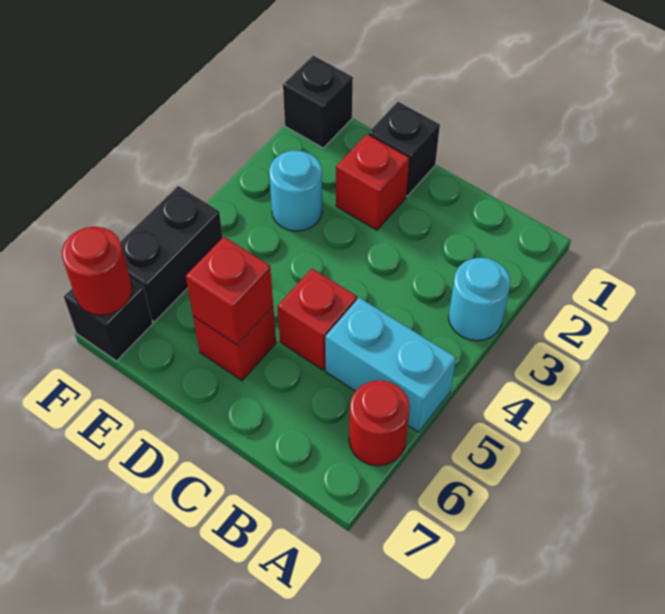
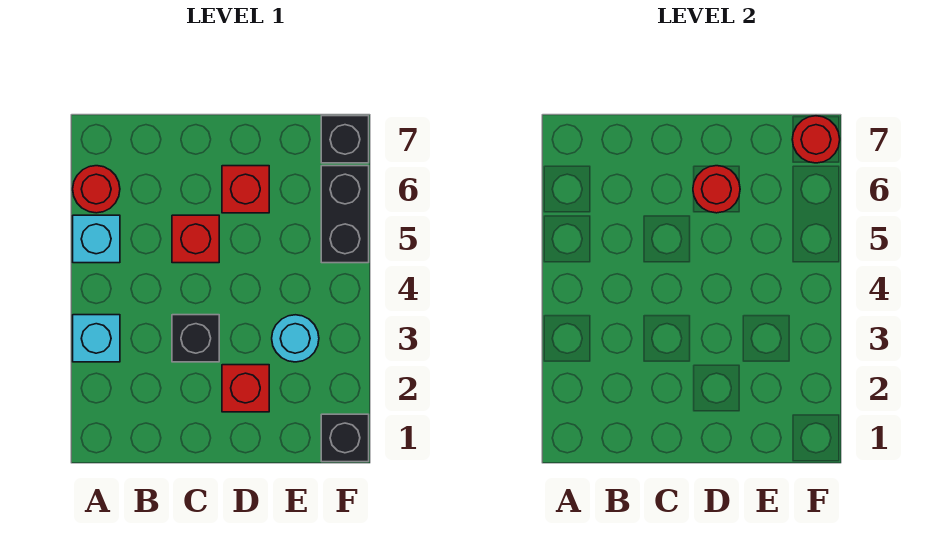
cyan round brick A3 level 1 -> cyan brick A3 level 1
cyan brick A5:B5 level 1 -> cyan brick A5 level 1
black brick D1 level 1 -> black brick C3 level 1
red brick D6 level 2 -> red round brick D6 level 2

